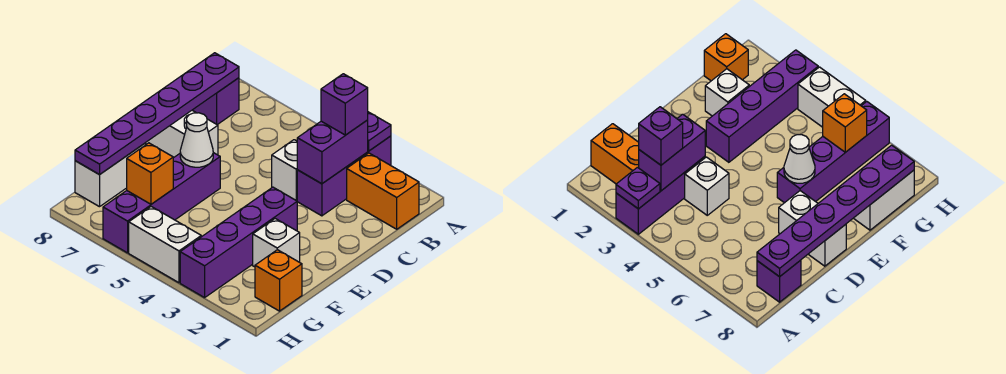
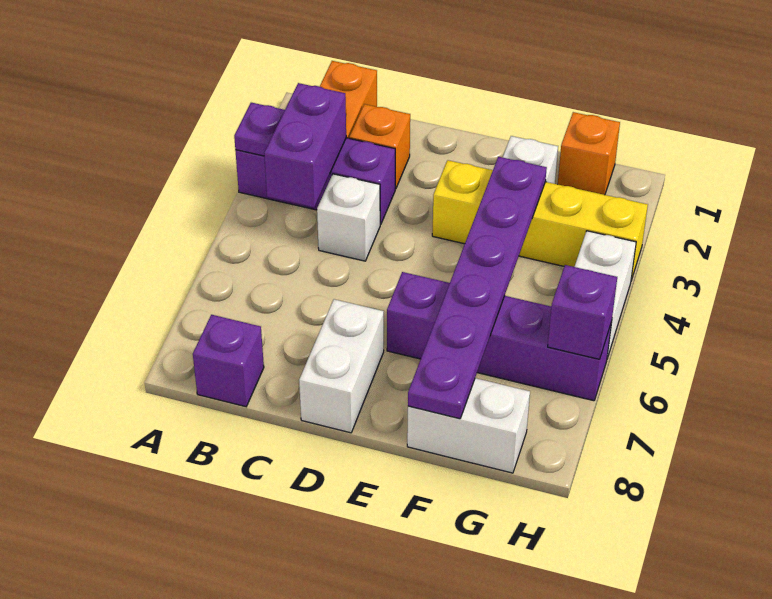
purple brick B3:C3 level 2 -> purple brick B3:B4 level 2
purple brick B3 level 3 -> purple brick H6 level 2
purple plate B8:G8 level 2 -> purple plate F3:F8 level 2
purple brick E3:H3 level 1 -> yellow brick E3:H3 level 1
white cone E6 level 2 -> none
orange brick G6 level 2 -> orange brick C2 level 1

